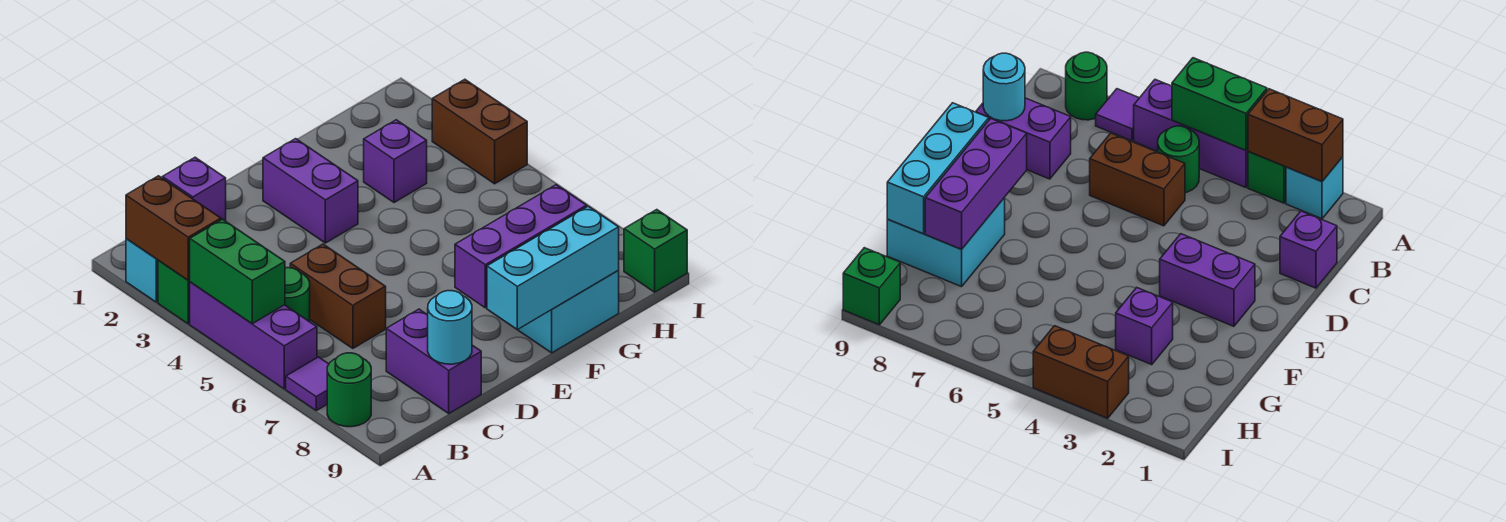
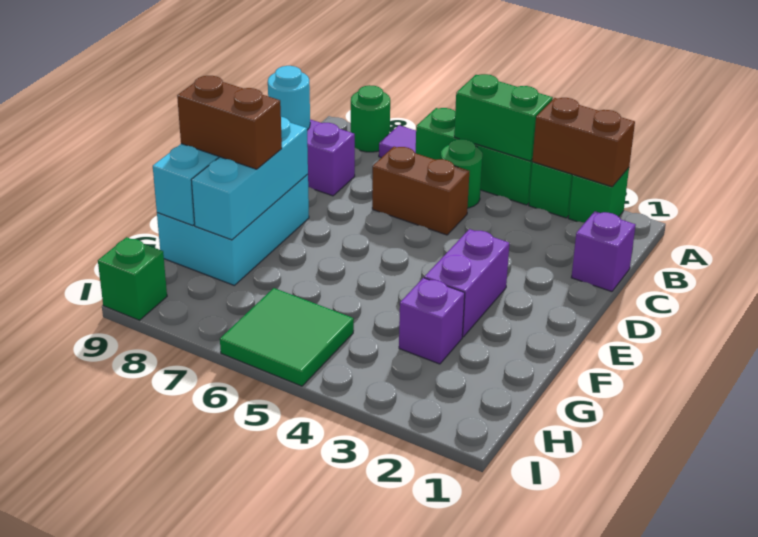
cyan brick A2 level 1 -> green brick A2 level 1
purple brick A4:A6 level 1 -> green brick A4:A6 level 1
purple brick E2:E3 level 1 -> purple brick E3:F3 level 1
purple brick E8:G8 level 2 -> cyan brick E8:G8 level 2
cyan brick F8:G9 level 1 -> cyan brick E8:G9 level 1
none -> green tile H5:I6 level 1
brown brick I3:I4 level 1 -> brown brick F8:F9 level 3

